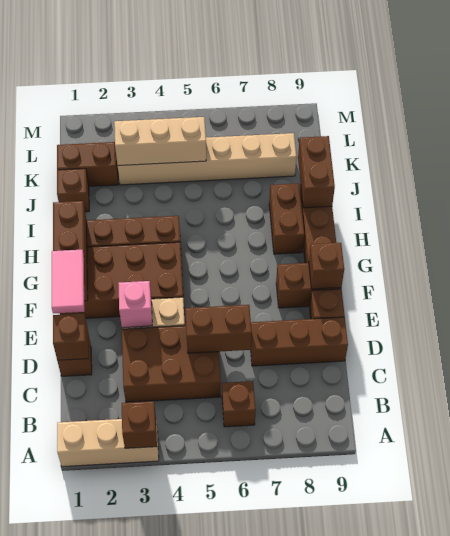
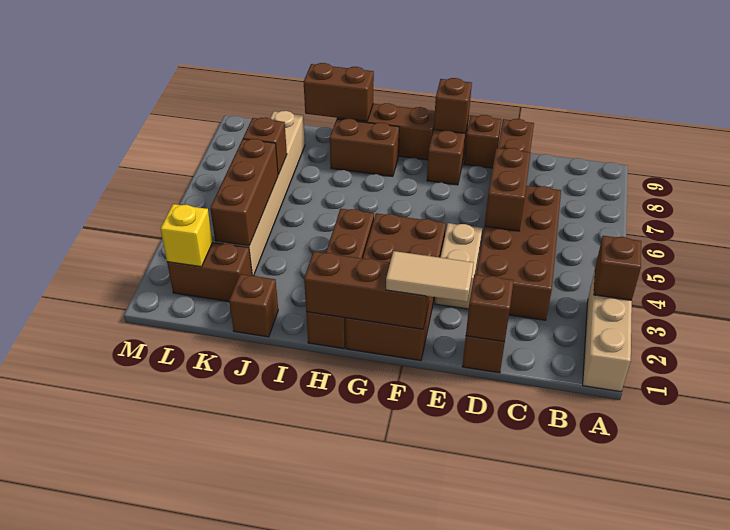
brown brick B6 level 1 -> brown brick K6 level 2
brown brick C3:D5 level 1 -> brown brick C3:D6 level 1
pink tile E1:F1 level 3 -> tan tile E1:F1 level 3
pink brick E3 level 2 -> none
brown brick K1:K2 level 1 -> brown brick K2:L2 level 1
tan brick K3:K5 level 2 -> brown brick K3:K5 level 2
none -> yellow brick L2 level 2

